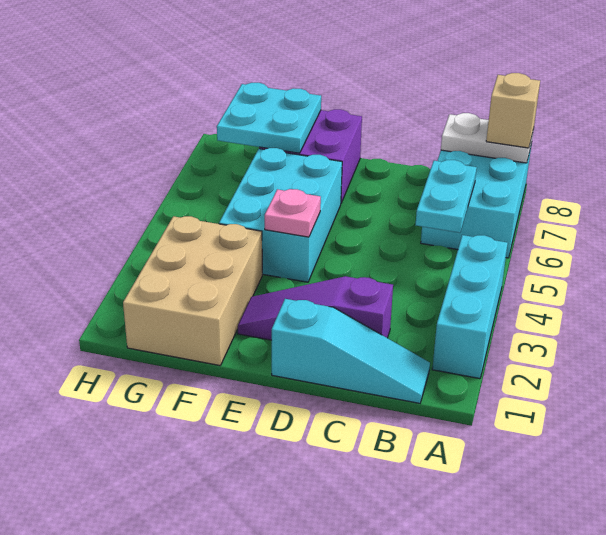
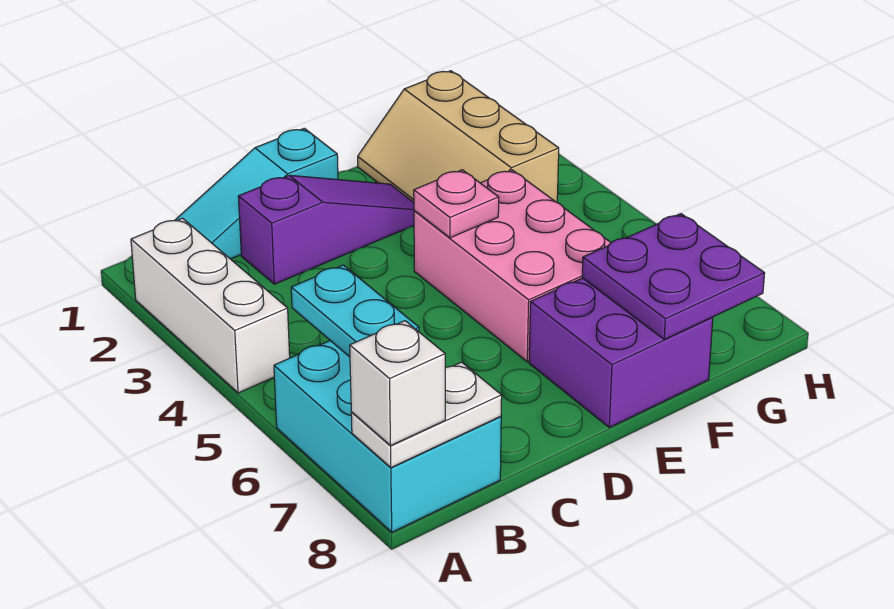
cyan brick A2:A4 level 1 -> white brick A2:A4 level 1
tan brick A8 level 3 -> white brick A8 level 3
cyan brick E4:F6 level 1 -> pink brick E4:F6 level 1
tan brick F1:G3 level 1 -> tan slope F1:G3 level 1 top G
cyan plate F7:G8 level 2 -> purple plate F7:G8 level 2

